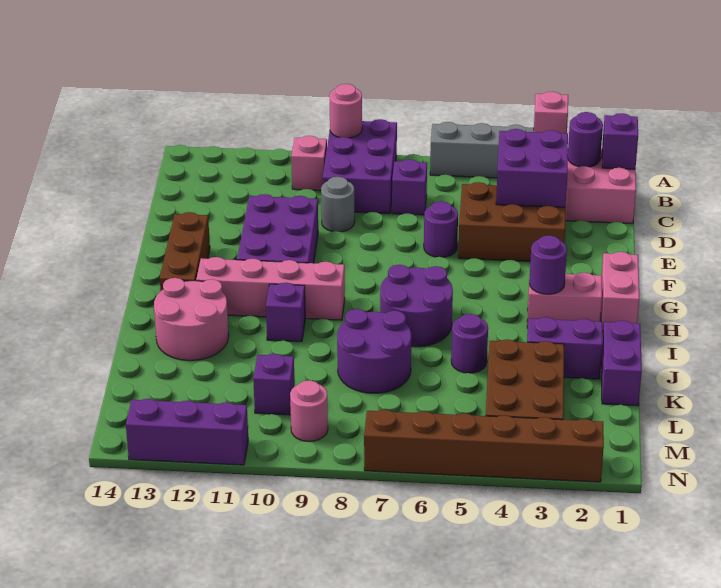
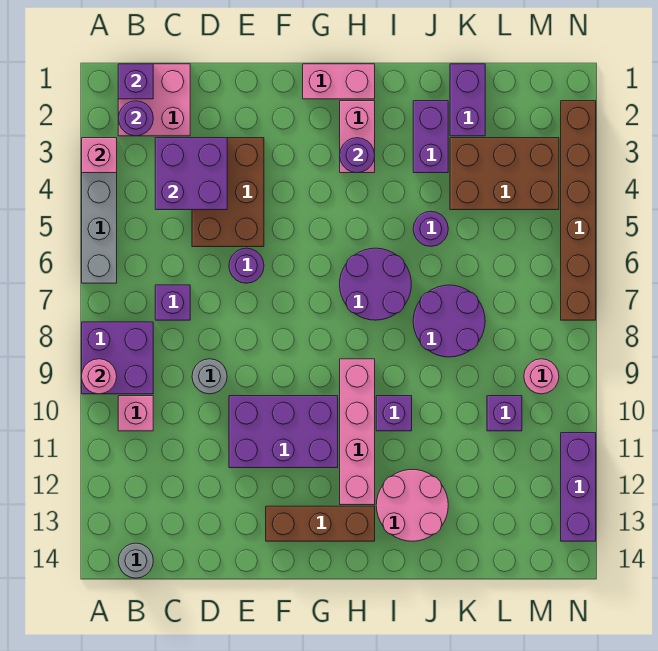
purple brick A8:C9 level 1 -> purple brick A8:B9 level 1
none -> grey round brick B14 level 1
purple brick J1:K1 level 1 -> purple brick K1:K2 level 1

